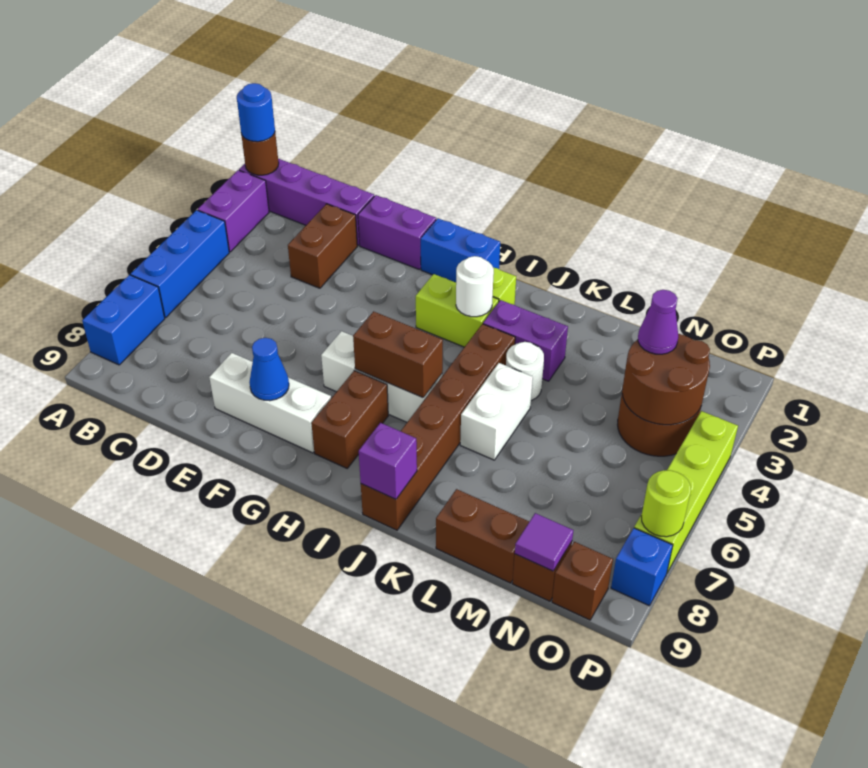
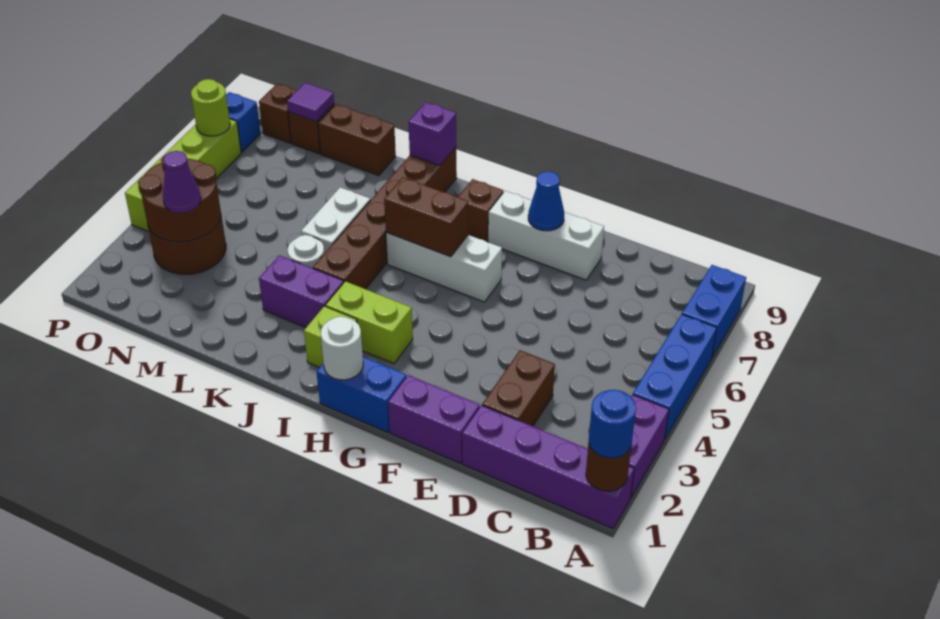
brown brick H7:H8 level 1 -> brown brick H8 level 1
white round brick I3 level 2 -> white round brick H1 level 2

